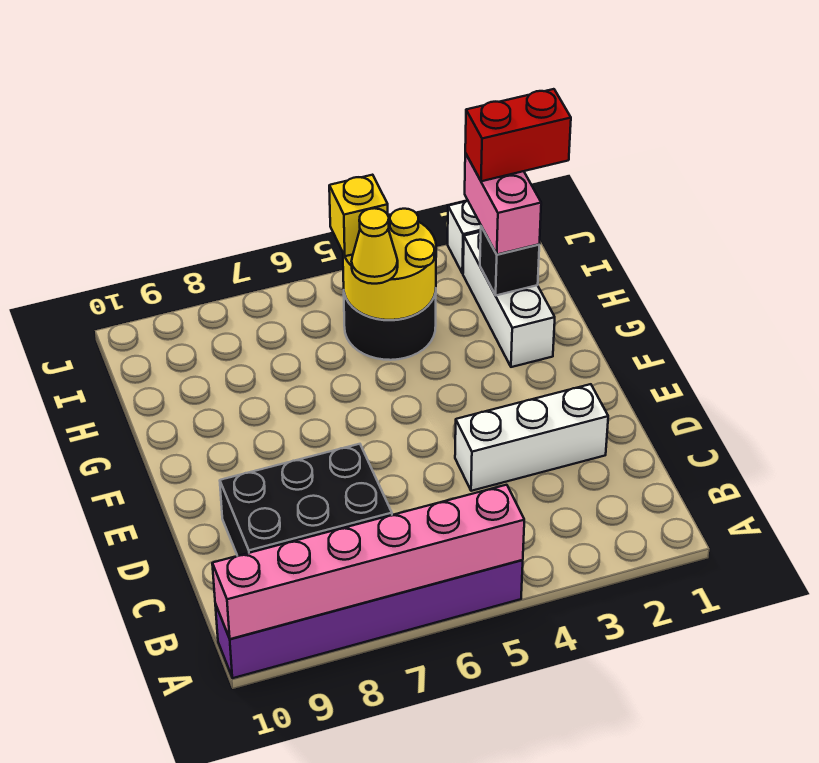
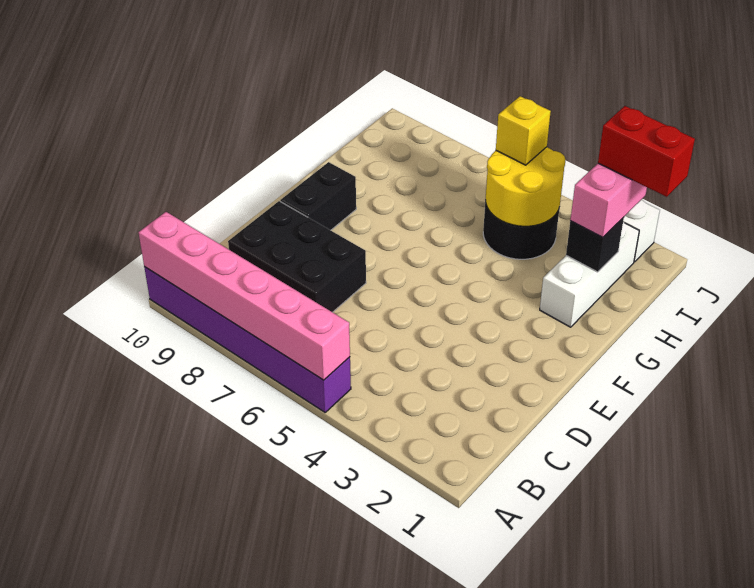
white brick D2:D4 level 1 -> none
none -> black brick E9:F9 level 1
yellow cone H5 level 3 -> none

